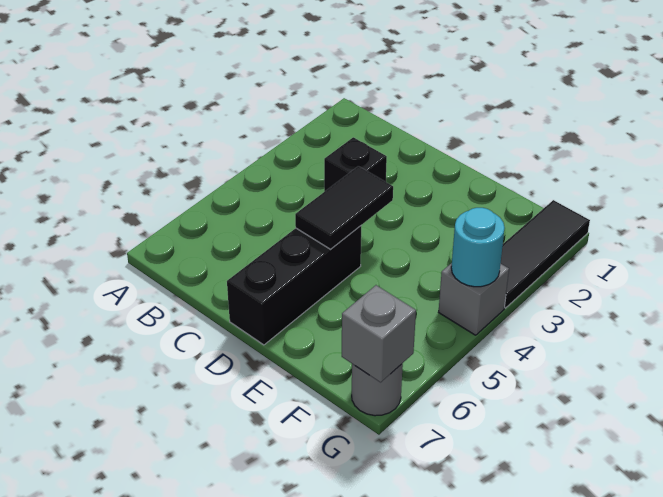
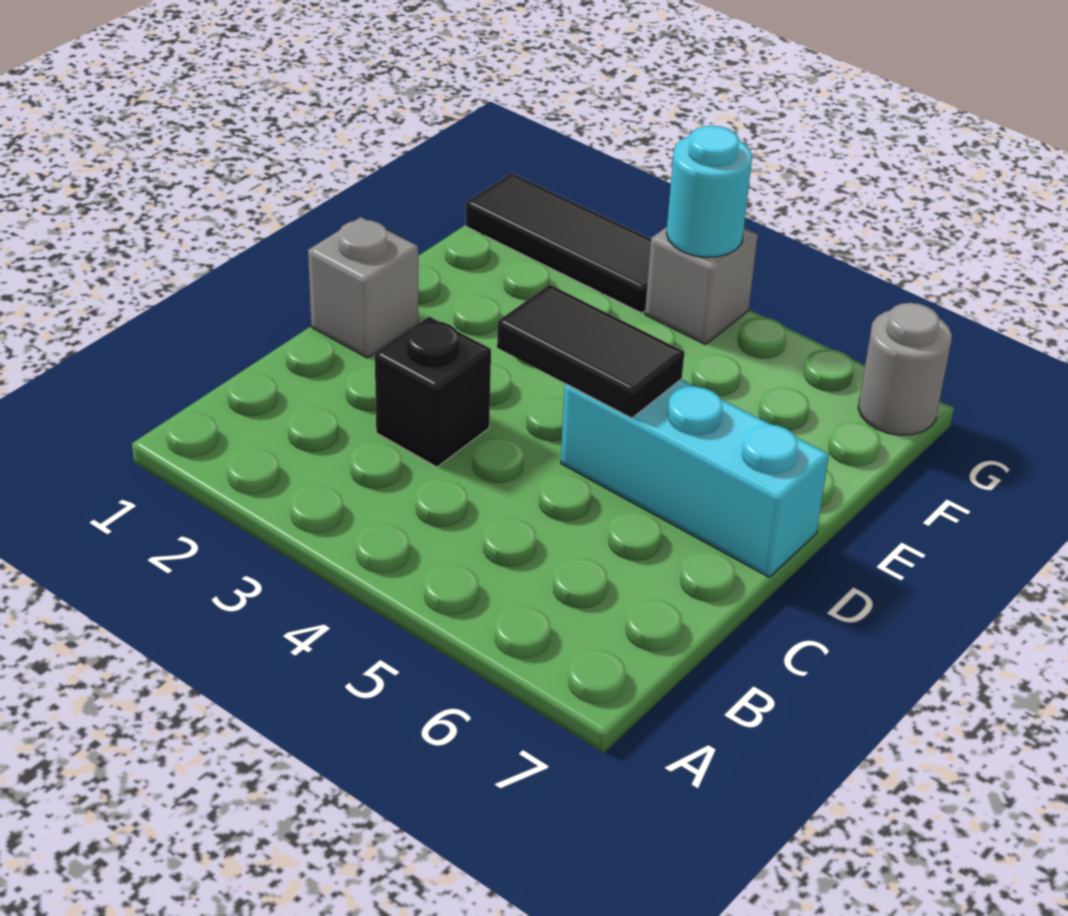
black brick D5:D7 level 1 -> cyan brick D5:D7 level 1
grey brick G7 level 2 -> grey brick D1 level 1

